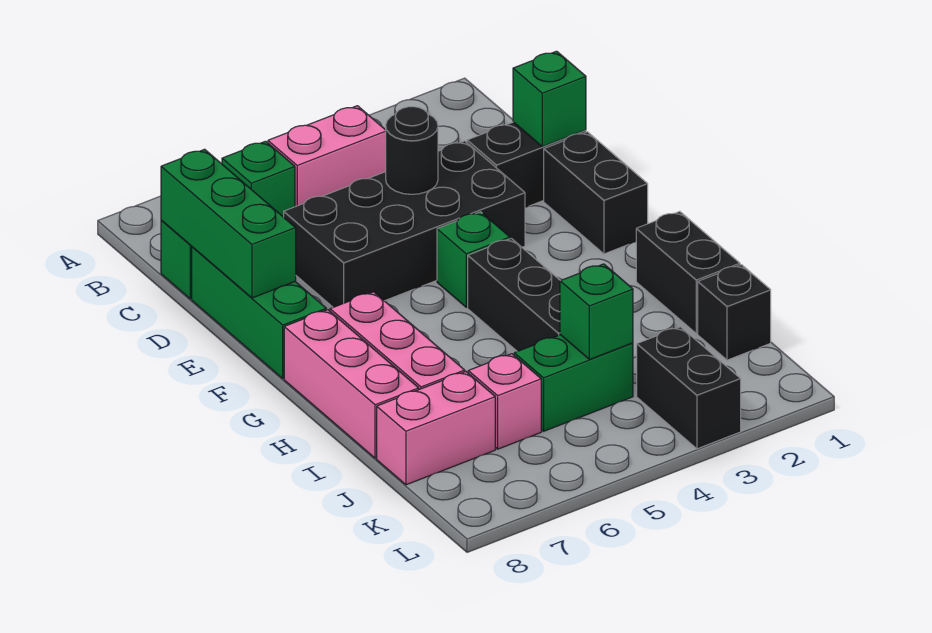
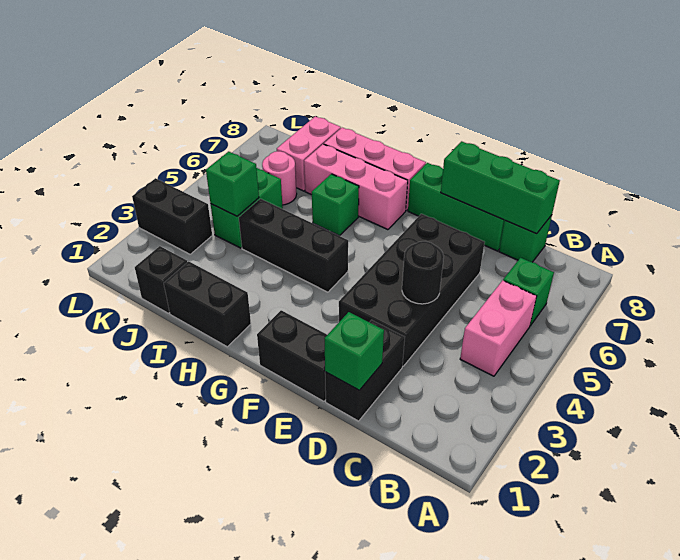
green brick F4 level 1 -> green brick H6 level 1
pink brick J6 level 1 -> pink round brick J6 level 1

